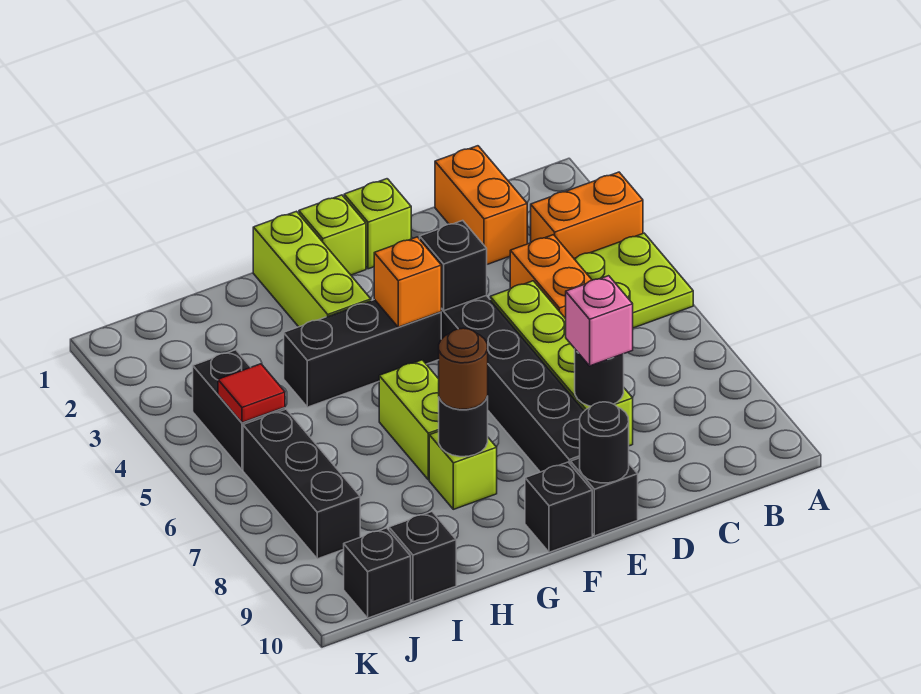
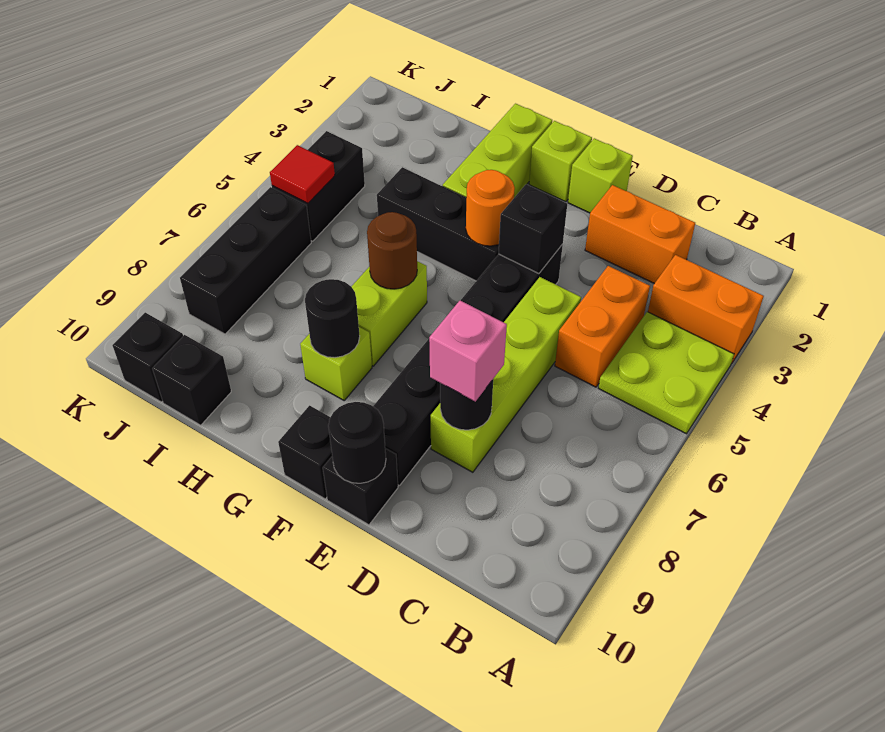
orange brick C1:C2 level 1 -> orange brick C2:D2 level 1
orange brick F4 level 2 -> orange round brick F4 level 2
brown round brick G8 level 3 -> brown round brick G6 level 2

